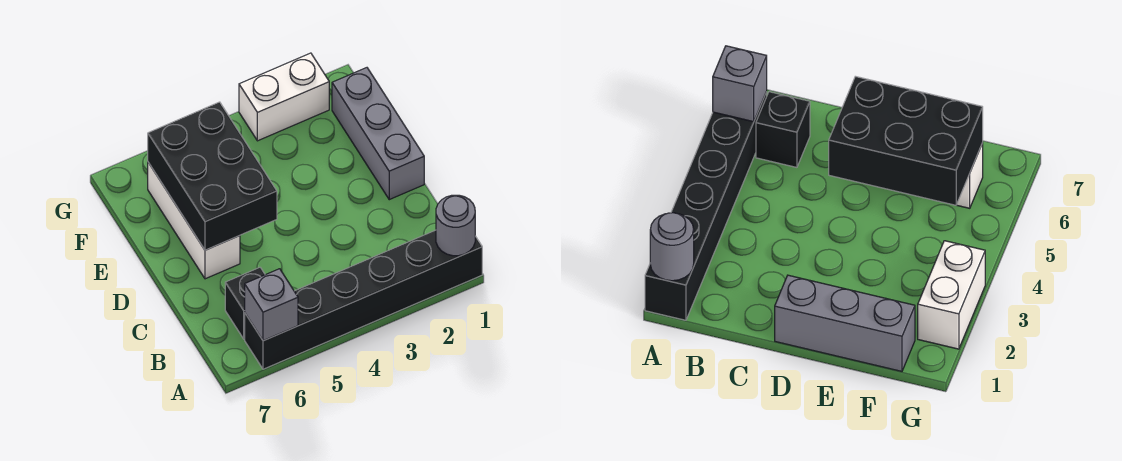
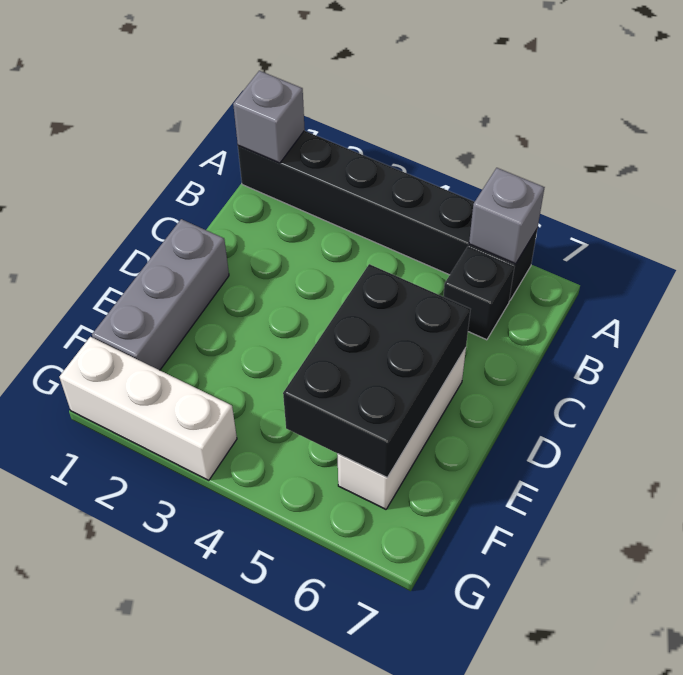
grey round brick A1 level 2 -> grey brick A1 level 2
white brick G2:G3 level 1 -> white brick G1:G3 level 1

